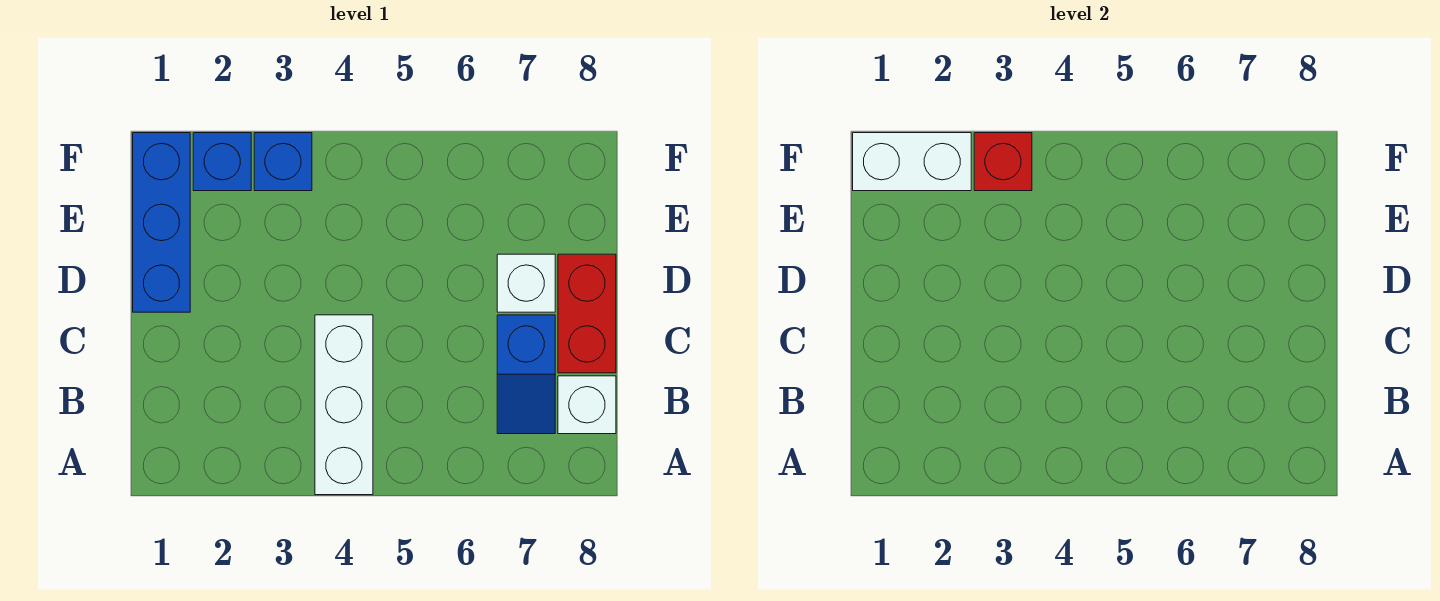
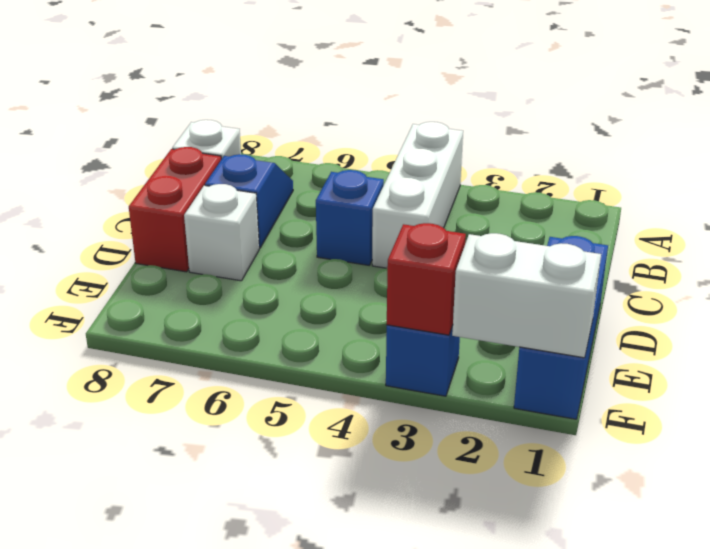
blue brick F2 level 1 -> blue brick C5 level 1

